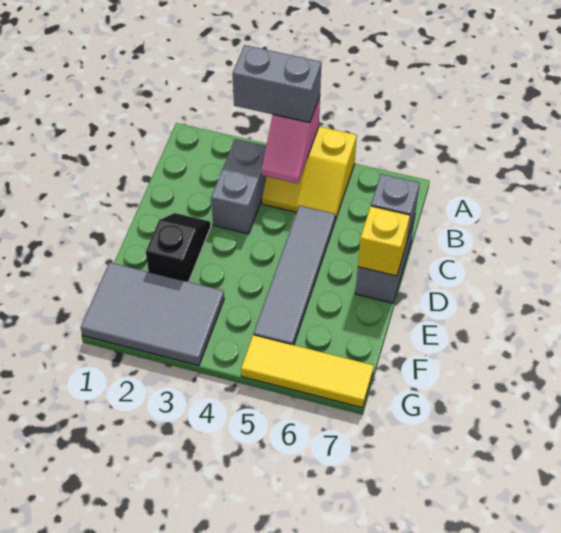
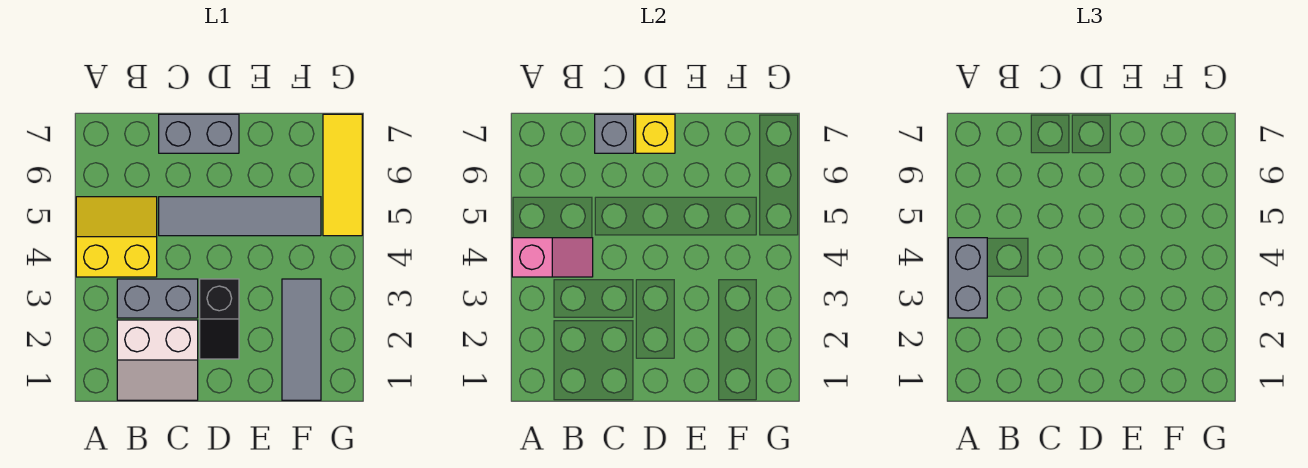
yellow slope A4:B5 level 1 top A -> yellow slope A4:B5 level 1 top 4
none -> white slope B1:C2 level 1 top 2
black slope D2:E2 level 1 top E -> black slope D2:D3 level 1 top 3
grey tile F1:G3 level 1 -> grey tile F1:F3 level 1

